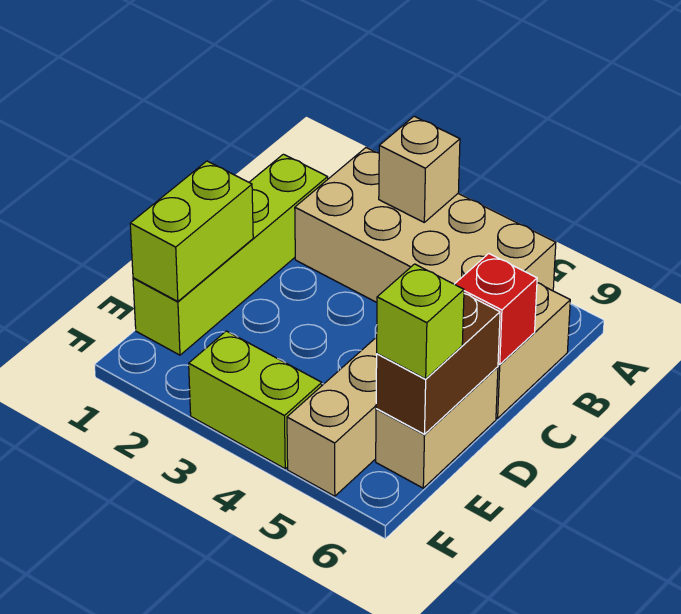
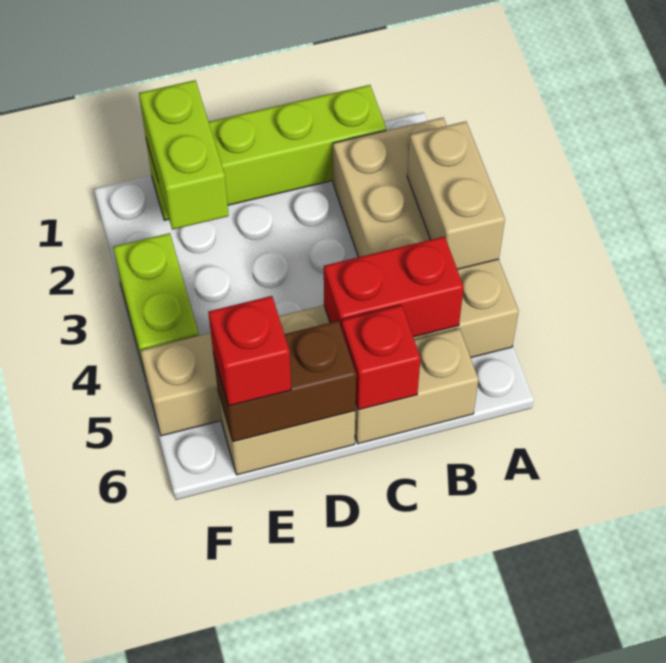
tan brick A3 level 2 -> tan brick A3:A4 level 2
none -> red brick B5:C5 level 2
lime brick D1:E1 level 2 -> lime brick E1:E2 level 2
lime brick E6 level 3 -> red brick E6 level 3

